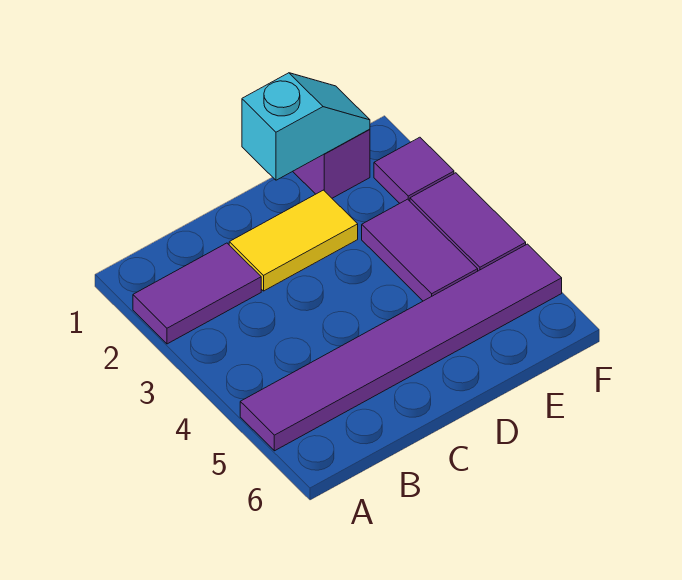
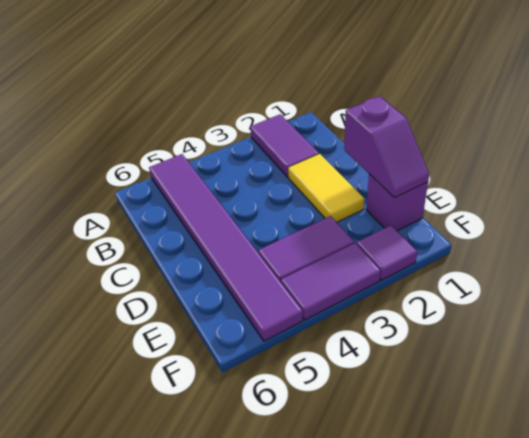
cyan slope D1:E1 level 2 top D -> purple slope D1:E1 level 2 top D

